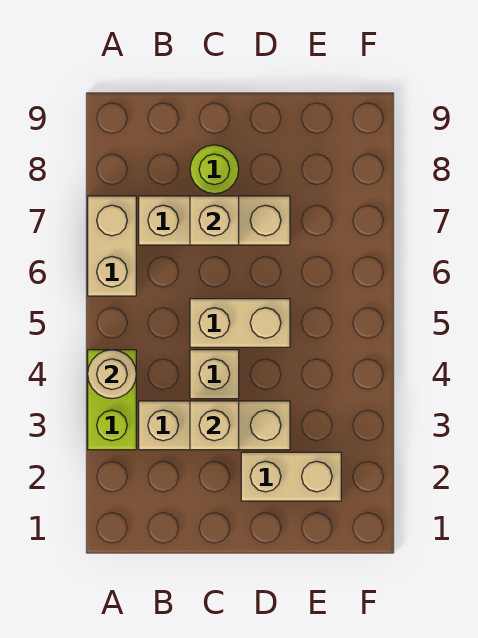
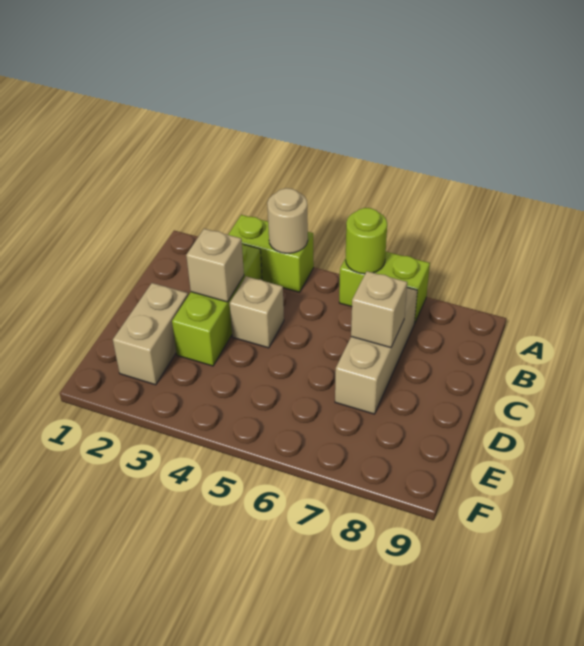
tan brick A6:A7 level 1 -> lime brick A6:A7 level 1
tan brick B3:D3 level 1 -> lime brick B3:D3 level 1
tan brick C5:D5 level 1 -> none
lime round brick C8 level 1 -> lime round brick A6 level 2

